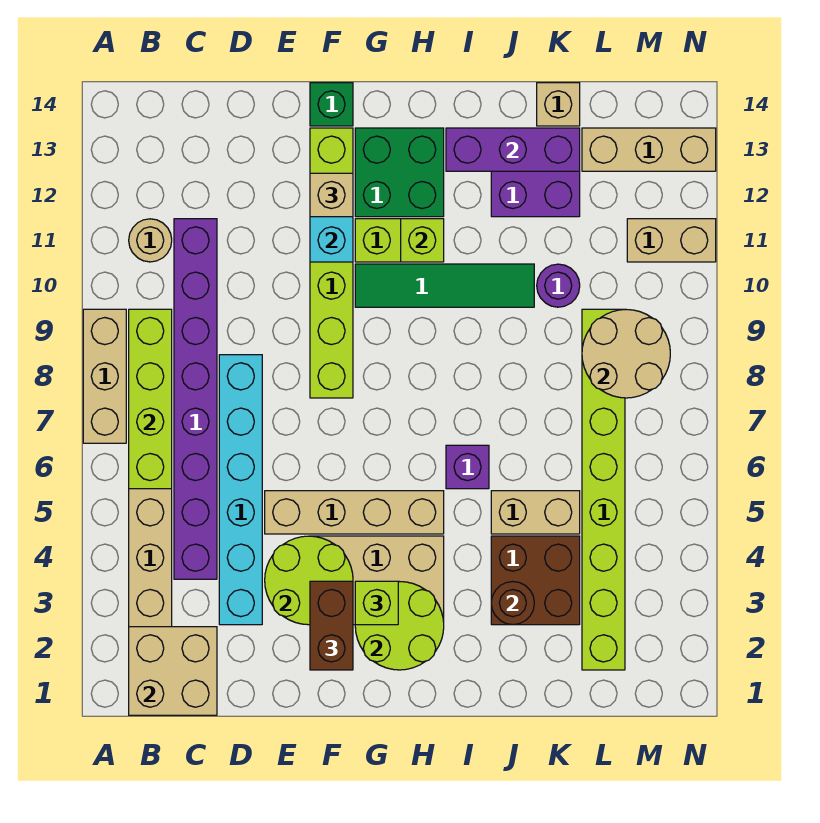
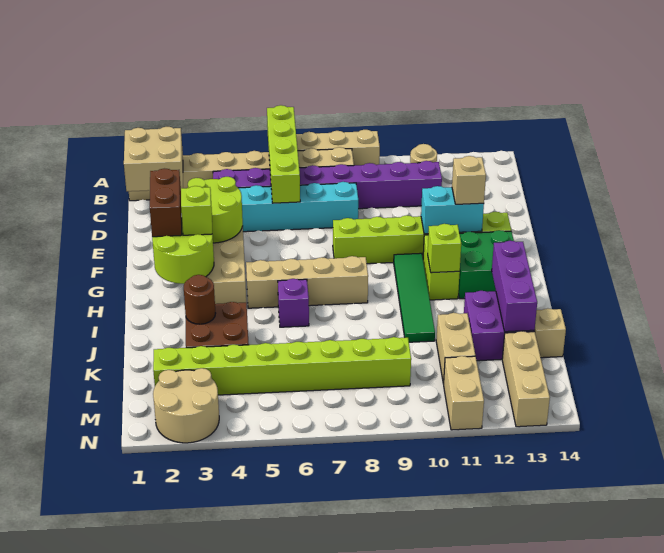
lime brick B6:B9 level 2 -> lime brick A6:D6 level 2
tan brick E5:H5 level 1 -> tan brick H5:H8 level 1
brown brick F2:F3 level 3 -> brown brick F2:G2 level 3
green brick F14 level 1 -> none
tan brick J5:K5 level 1 -> tan brick K11:L11 level 1
purple round brick K10 level 1 -> none
tan round brick L8:M9 level 2 -> tan round brick M2:N3 level 1

